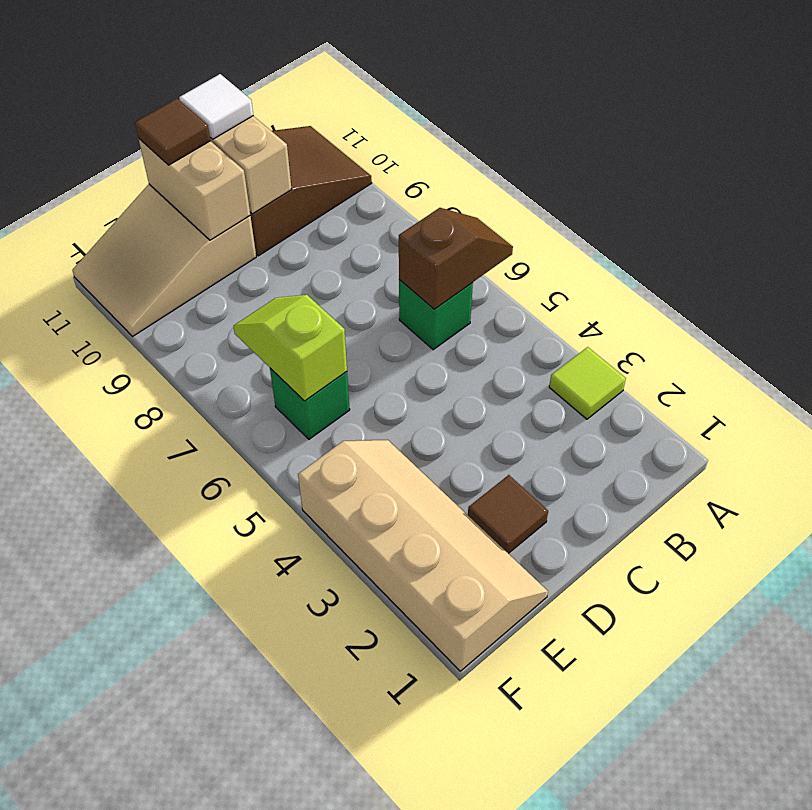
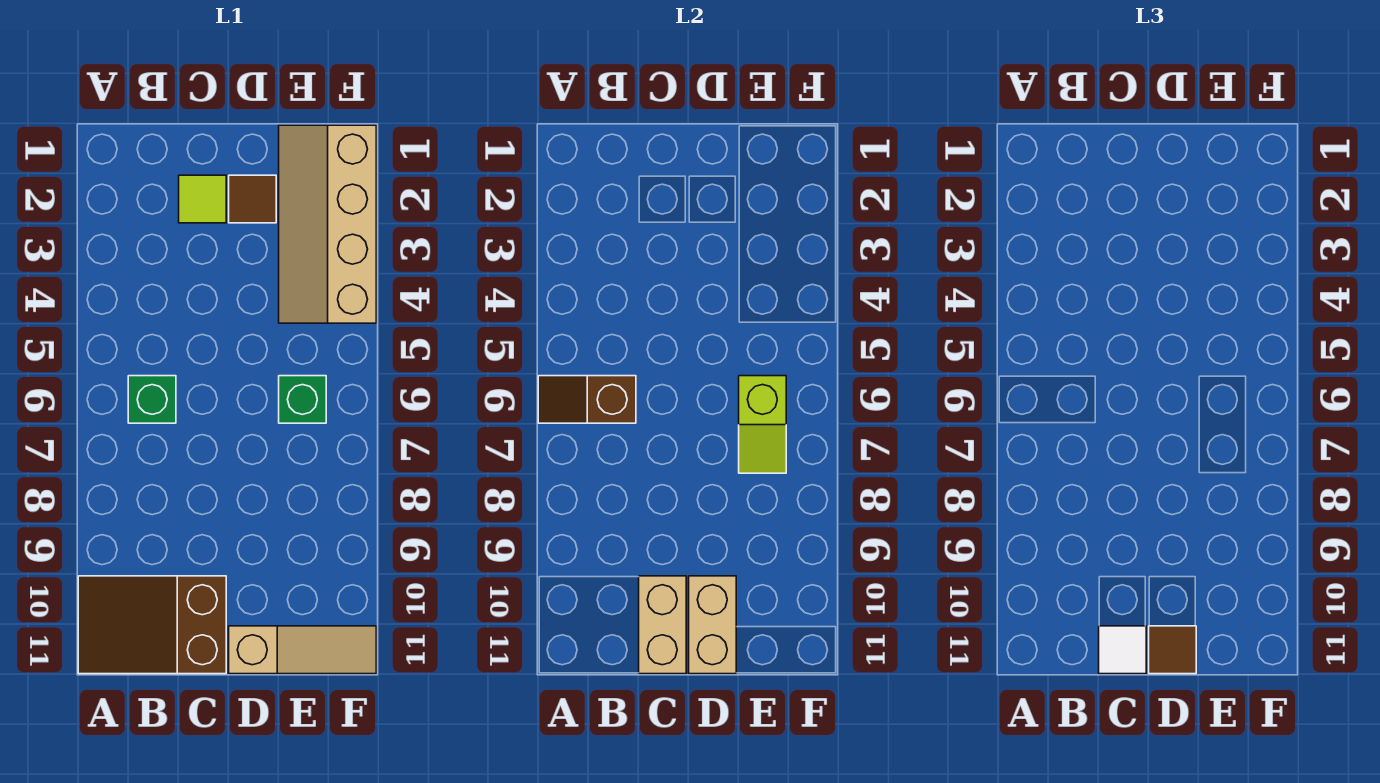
lime tile A3 level 1 -> lime tile C2 level 1
tan slope D10:F11 level 1 top D -> tan slope D11:F11 level 1 top D

